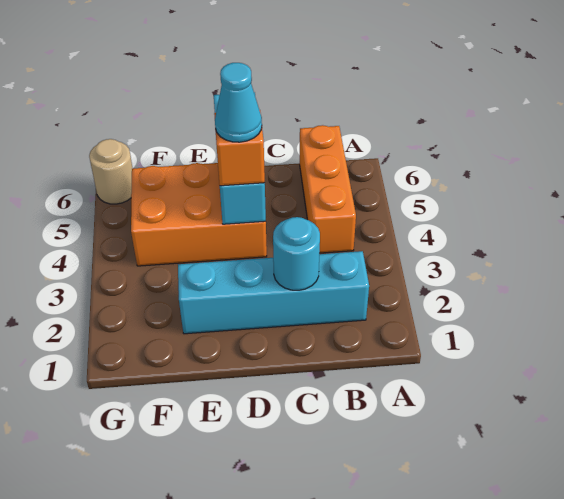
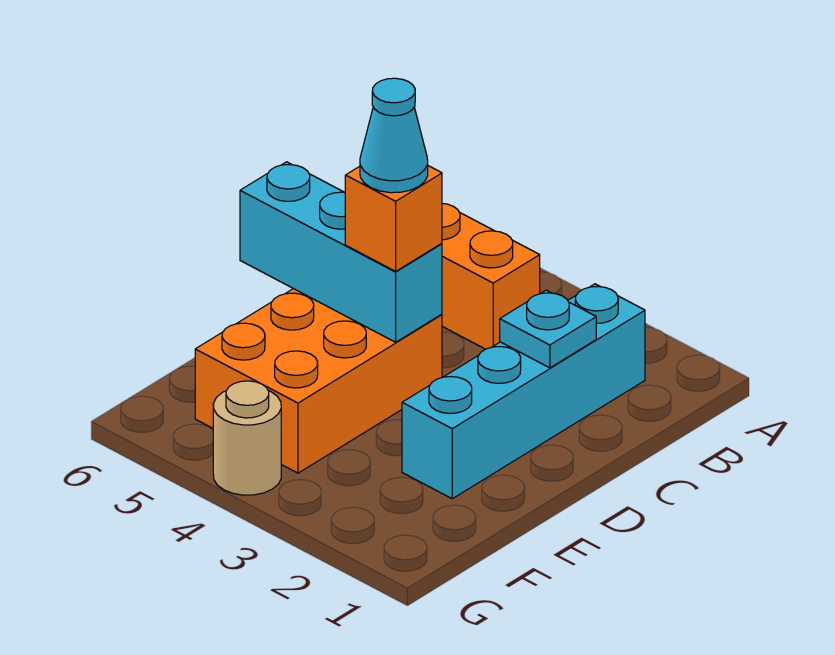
cyan round brick C2 level 2 -> cyan plate C2 level 2
tan round brick G6 level 1 -> tan round brick G4 level 1

